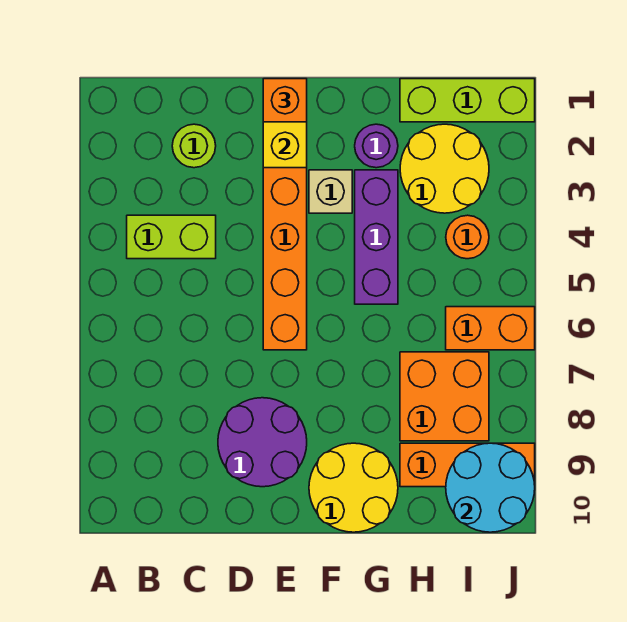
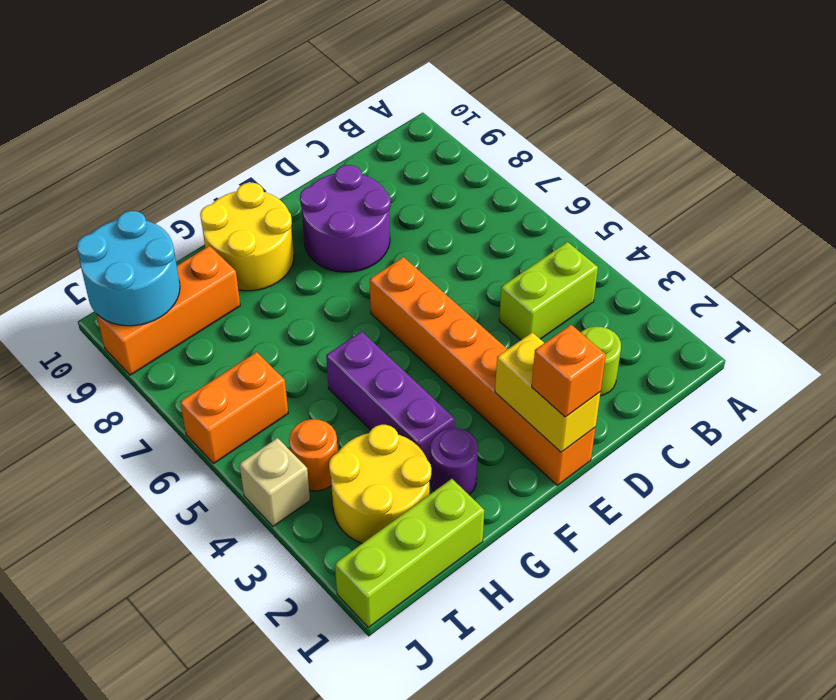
tan brick F3 level 1 -> tan brick J4 level 1
orange brick H7:I8 level 1 -> none

